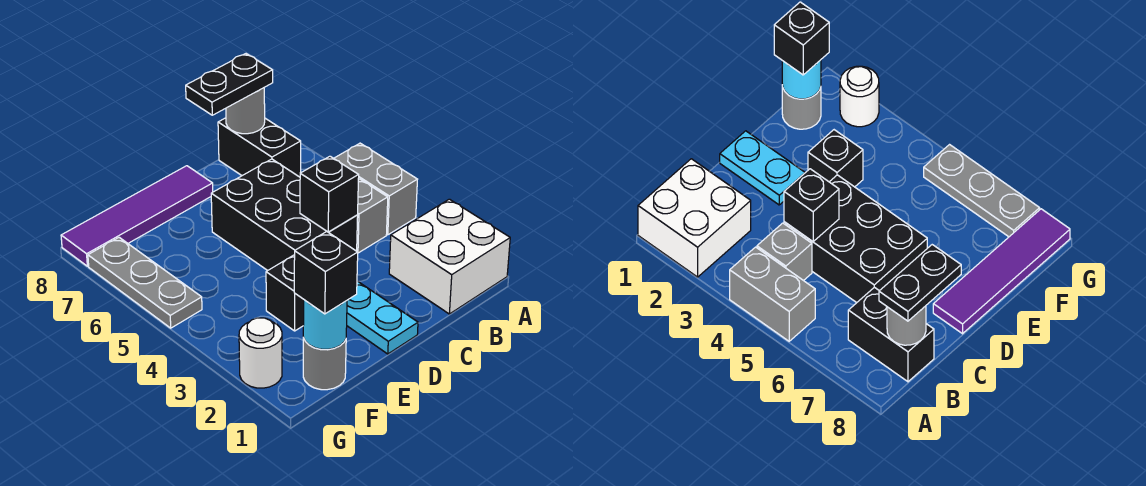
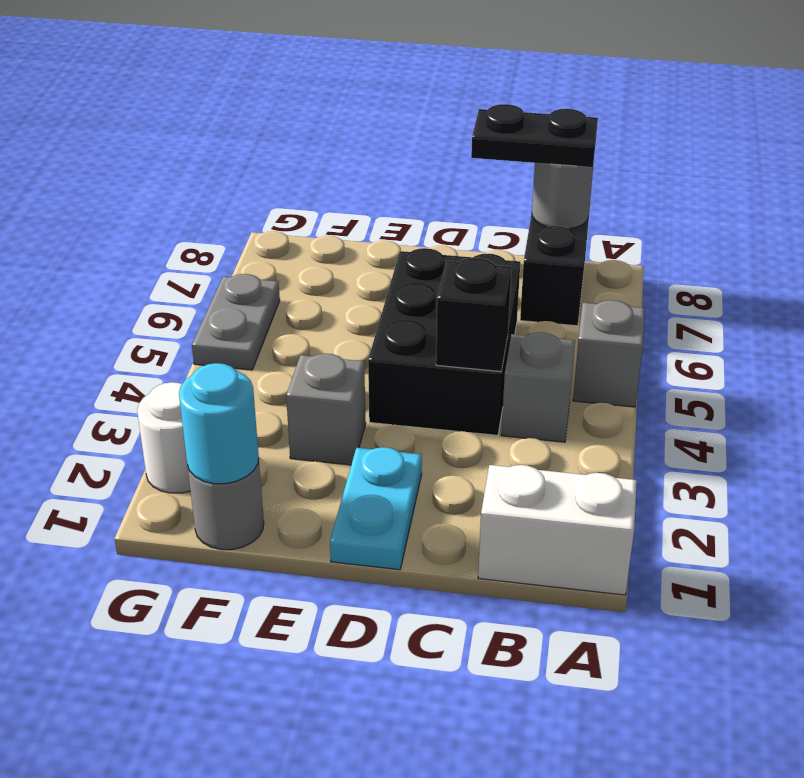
white brick A1:B2 level 1 -> white brick A1:B1 level 1
grey brick A4:A5 level 1 -> grey brick A5 level 1
purple tile D8:G8 level 1 -> none
black brick E3 level 1 -> grey brick E3 level 1
black brick F1 level 3 -> none
grey plate G5:G7 level 1 -> grey plate G5:G6 level 1

